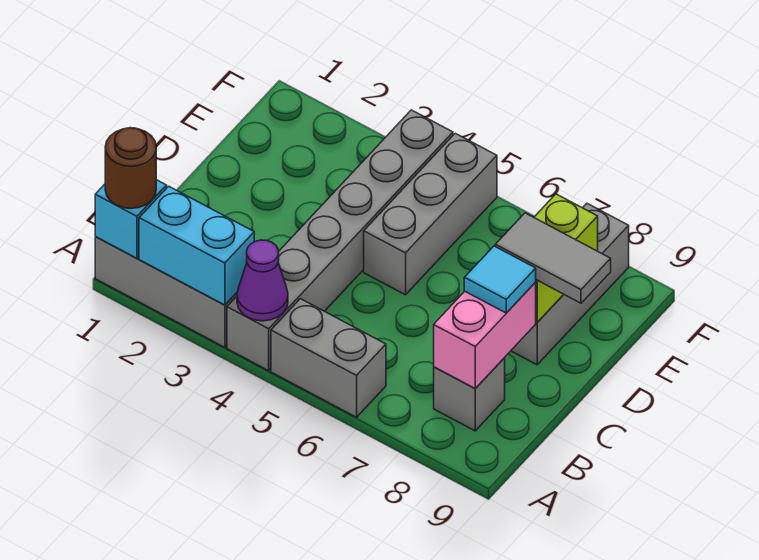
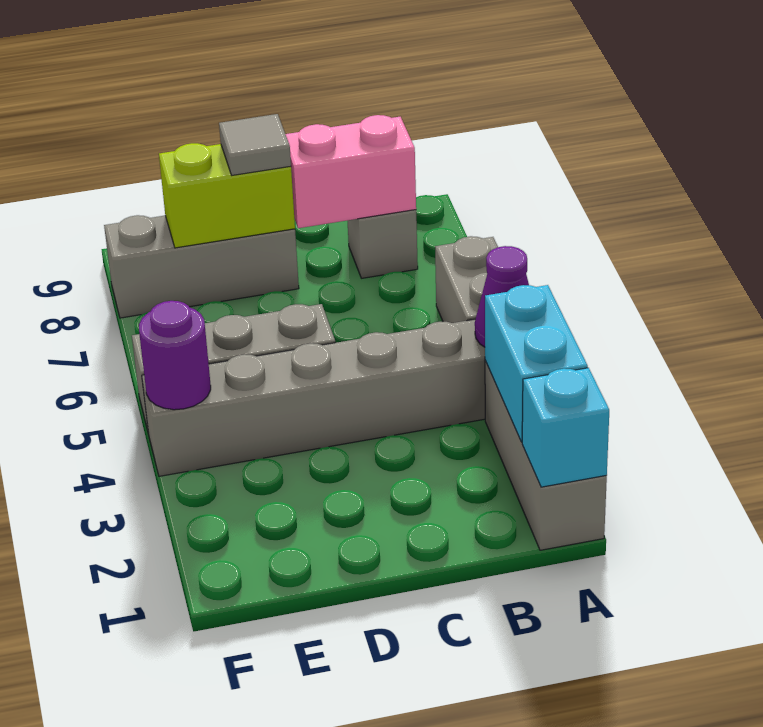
brown round brick A1 level 3 -> none
cyan tile C8 level 3 -> none
grey tile D8:D9 level 3 -> grey tile D8 level 3
none -> purple round brick F4 level 2

